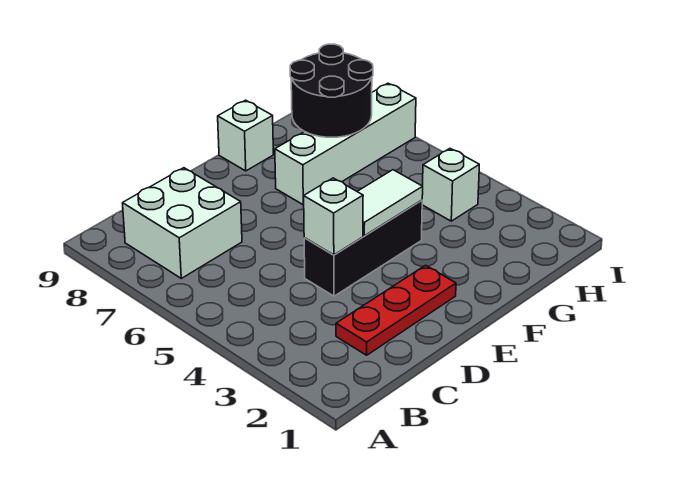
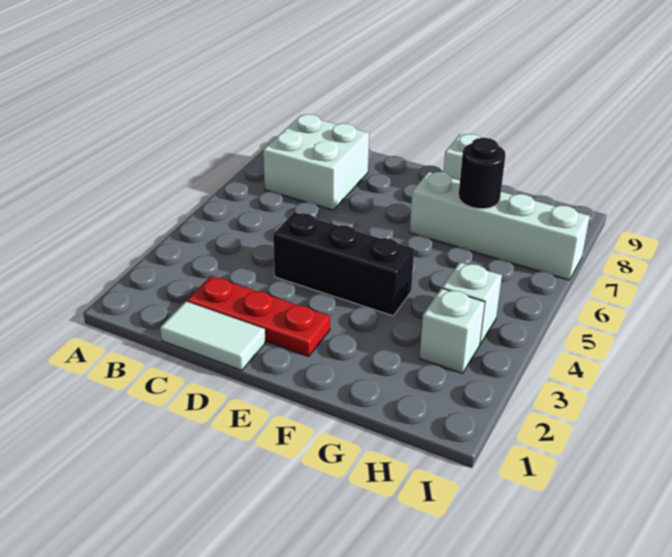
white brick D4 level 2 -> white brick H3 level 1
white tile E4:F4 level 2 -> white tile C1:D1 level 1
black round brick G7:H8 level 2 -> black round brick G7 level 2

